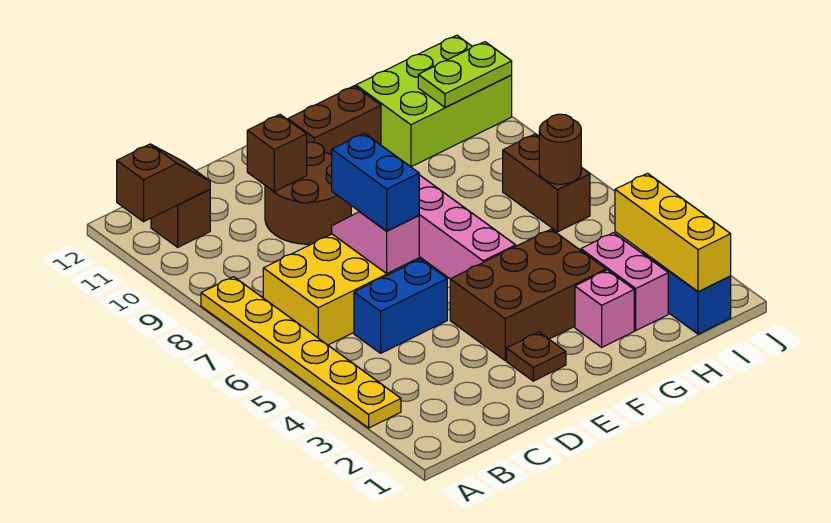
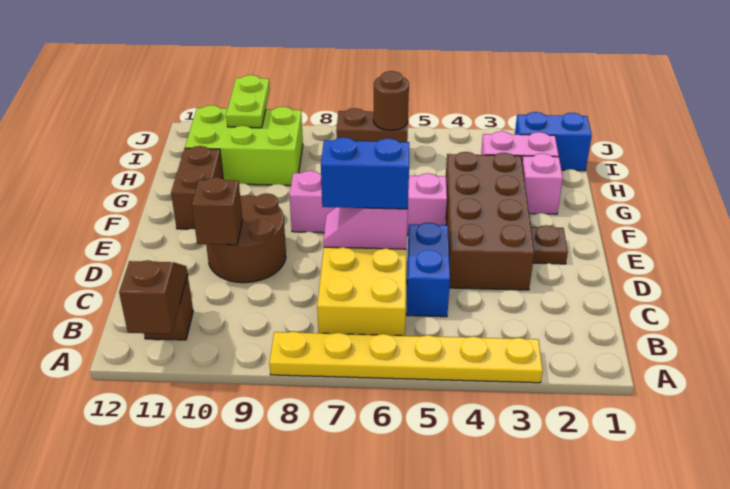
brown brick E3:G4 level 1 -> brown brick D3:G4 level 1
lime brick H10:J11 level 1 -> lime brick H9:I11 level 1
yellow brick I1:I3 level 2 -> none

